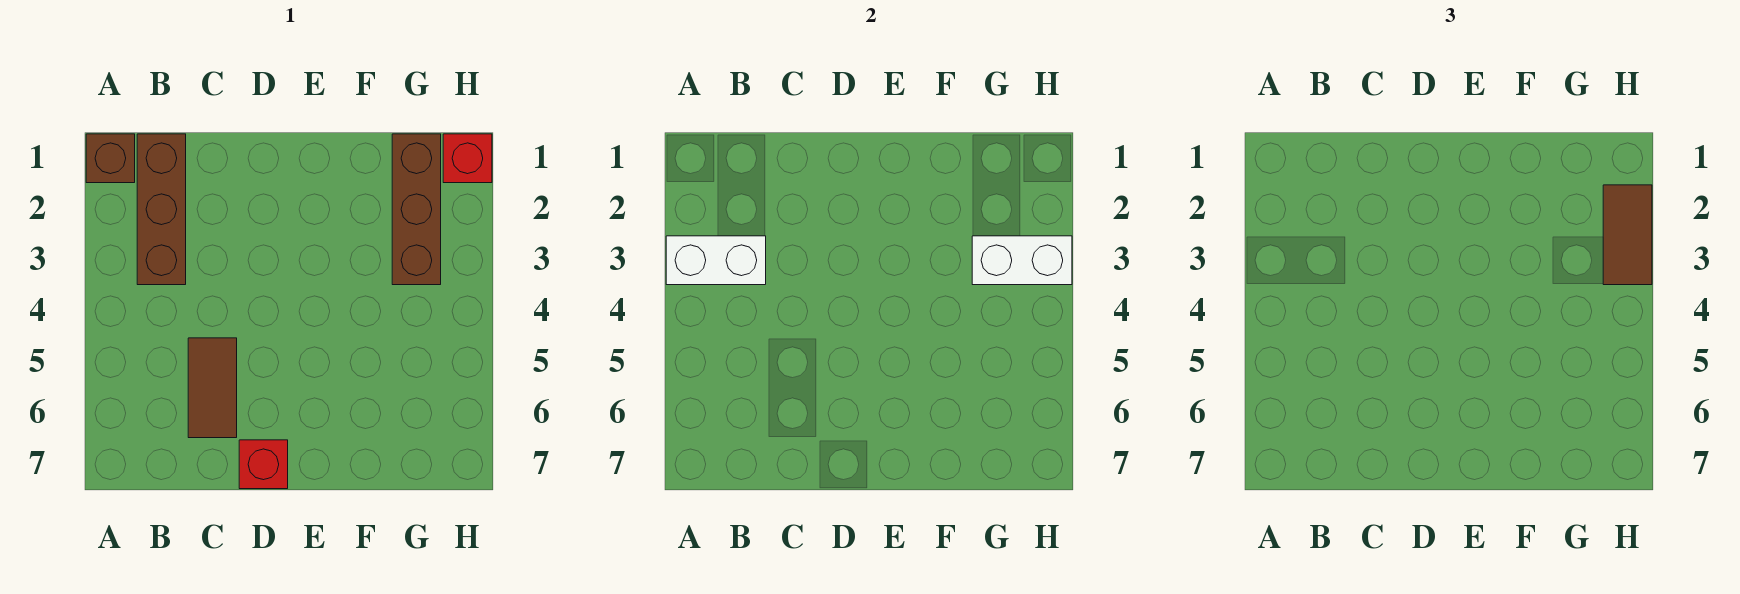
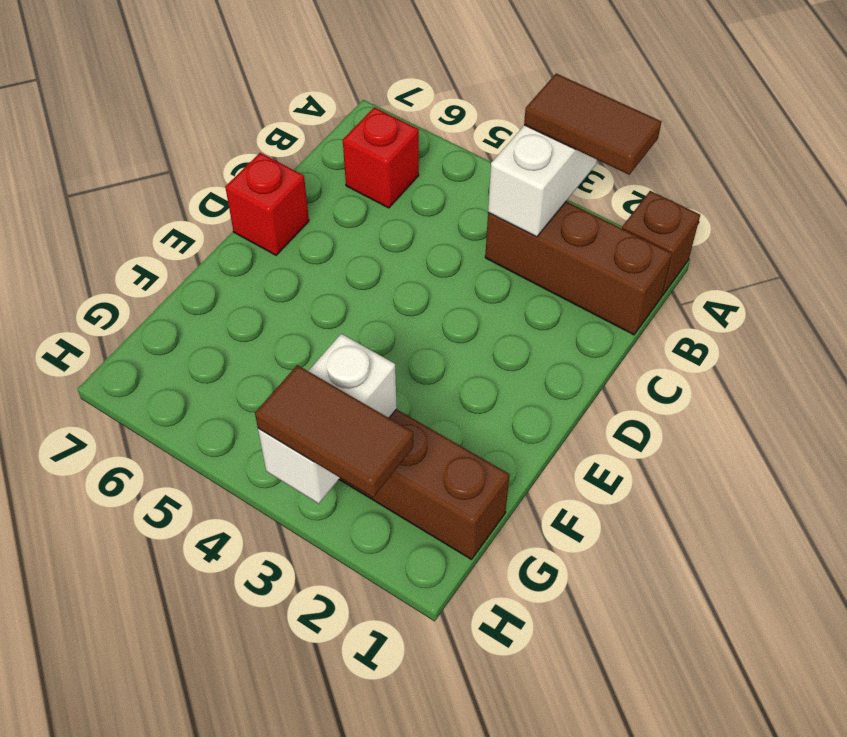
brown tile C5:C6 level 1 -> brown tile A2:A3 level 3
red brick H1 level 1 -> red brick B6 level 1

